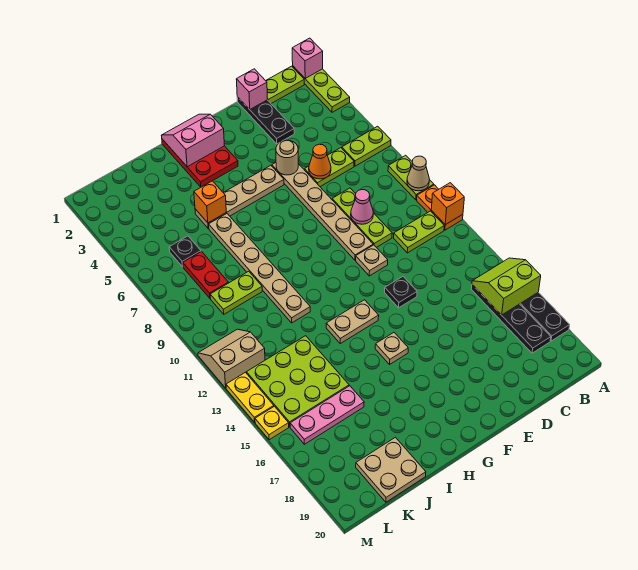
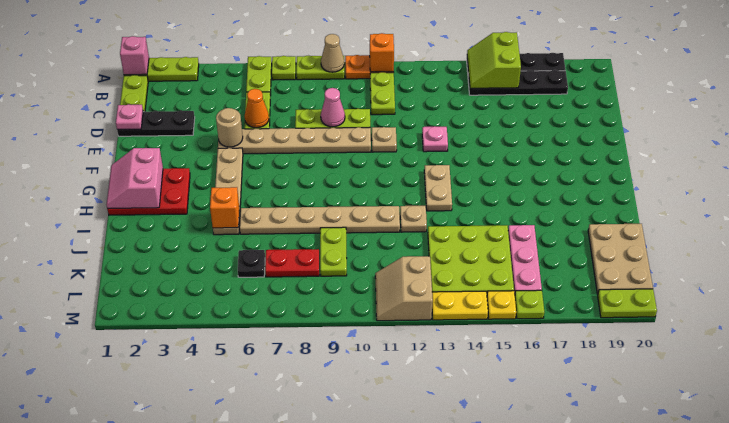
none -> lime plate A7 level 1
pink brick D1 level 2 -> pink plate D1 level 2
black plate E13 level 1 -> pink plate E13 level 1
tan plate G15 level 1 -> tan plate I12 level 1
tan plate J19:K20 level 1 -> tan plate J19:L20 level 1
none -> lime plate M16 level 1
none -> lime plate M19:M20 level 1

